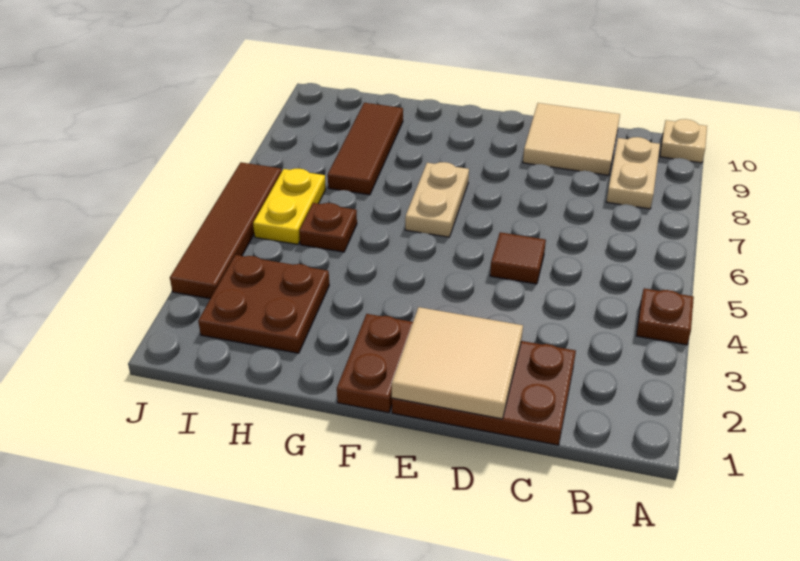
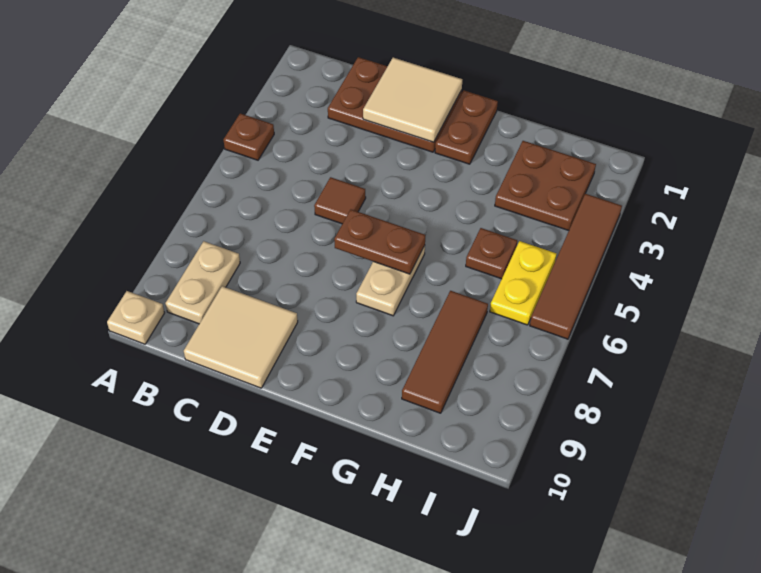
none -> brown plate E6:F6 level 2

